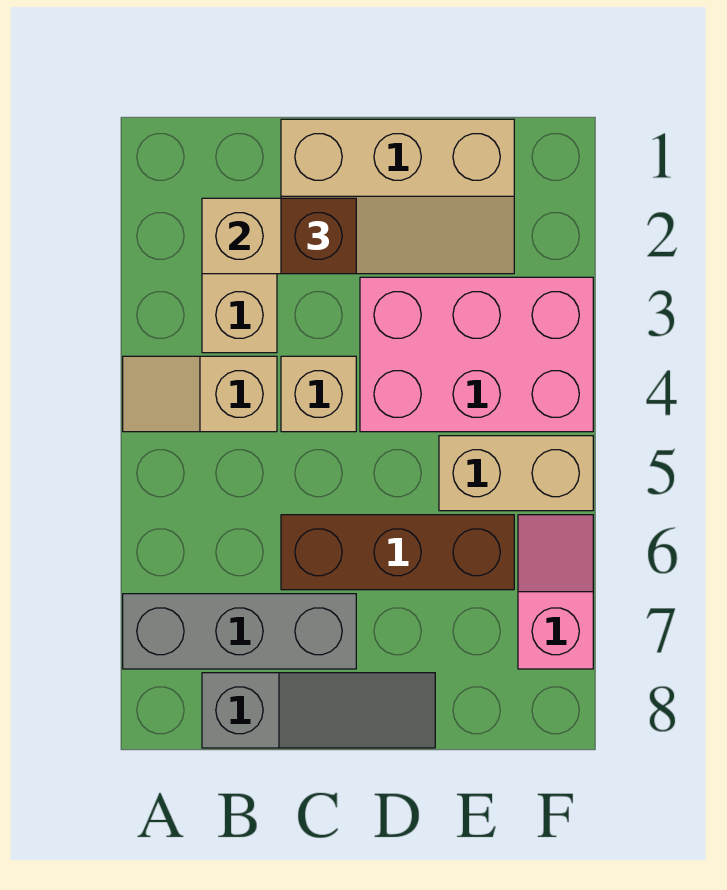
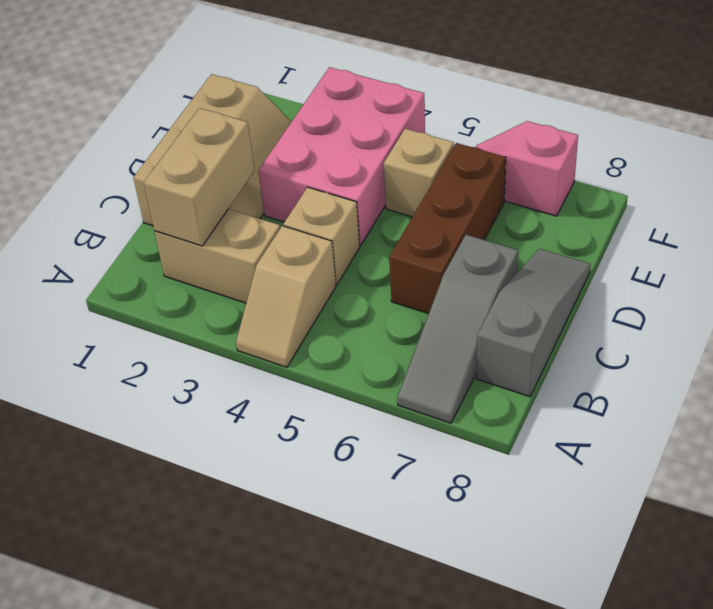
grey brick A7:C7 level 1 -> grey slope A7:C7 level 1 top C
brown brick C2 level 3 -> none
tan brick E5:F5 level 1 -> tan brick E5 level 1

